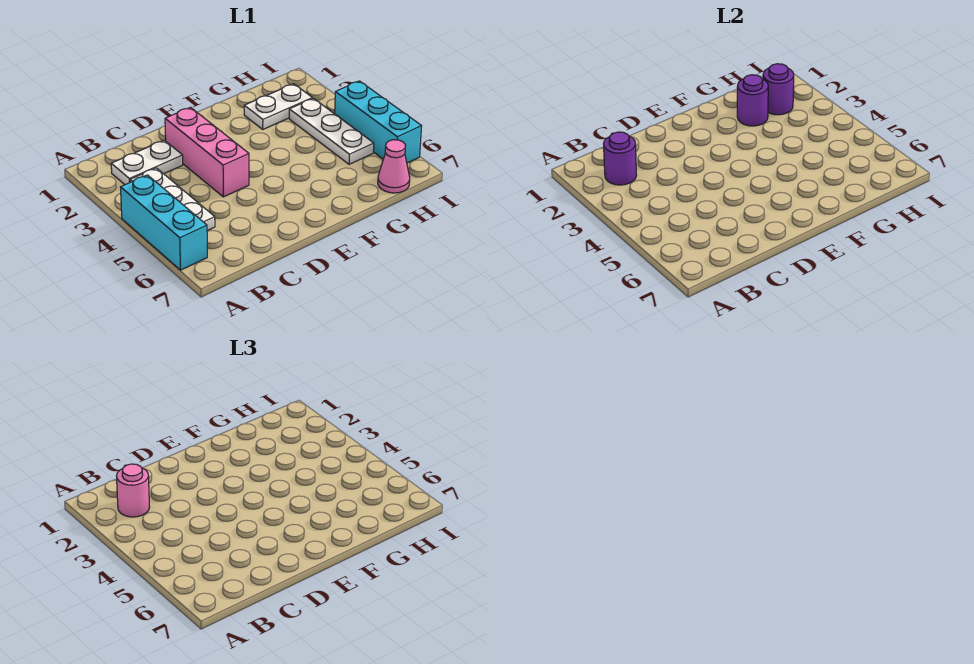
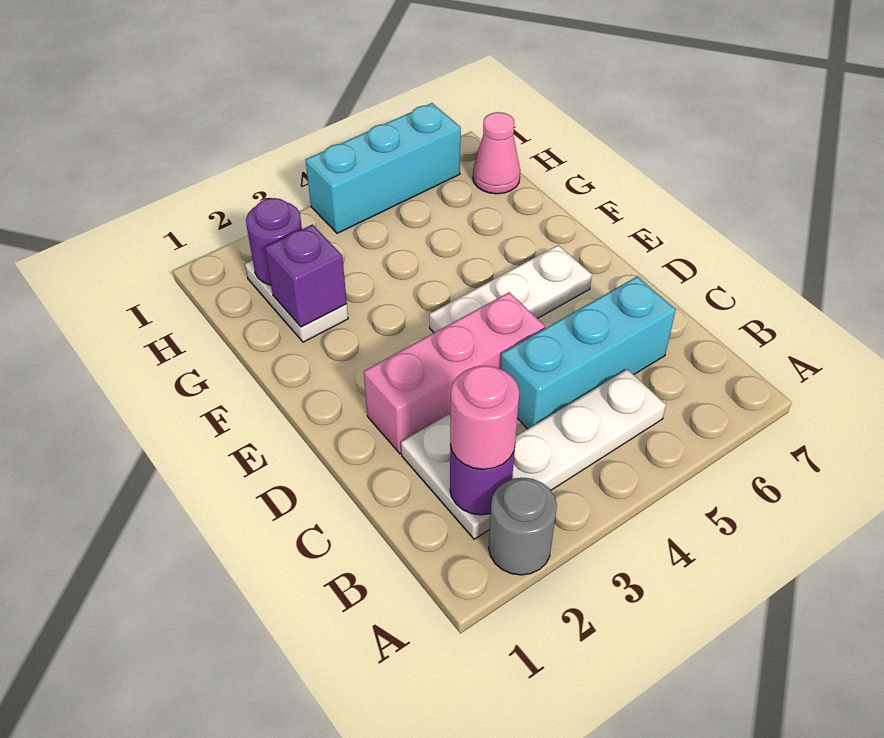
none -> grey round brick A2 level 1
cyan brick A4:A6 level 1 -> cyan brick C4:C6 level 1
purple round brick G2 level 2 -> purple brick G2 level 2
white plate H3:H5 level 1 -> white plate E4:E6 level 1

